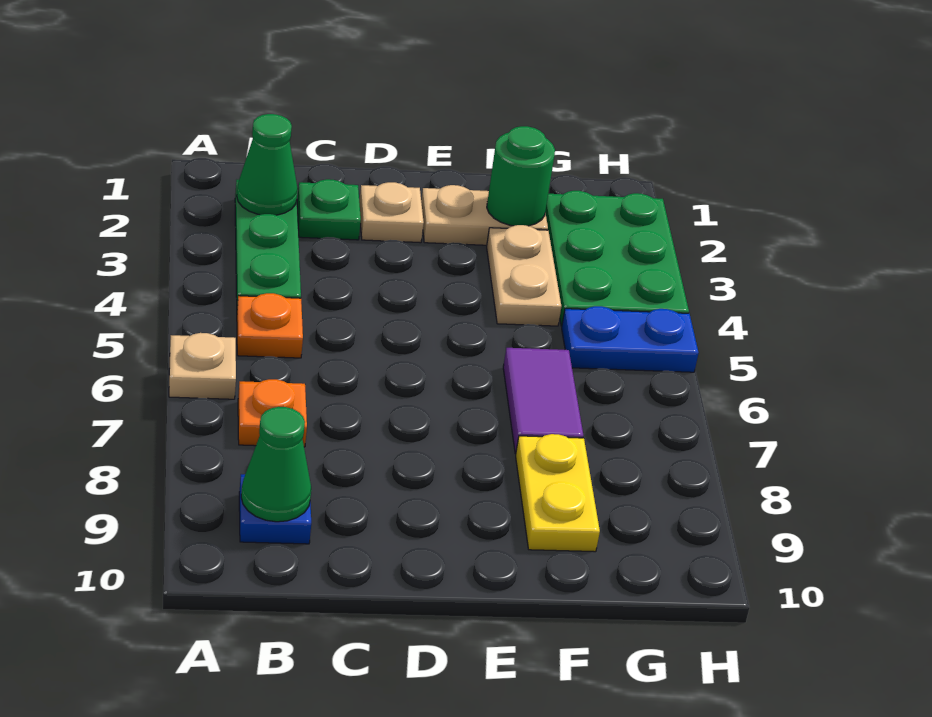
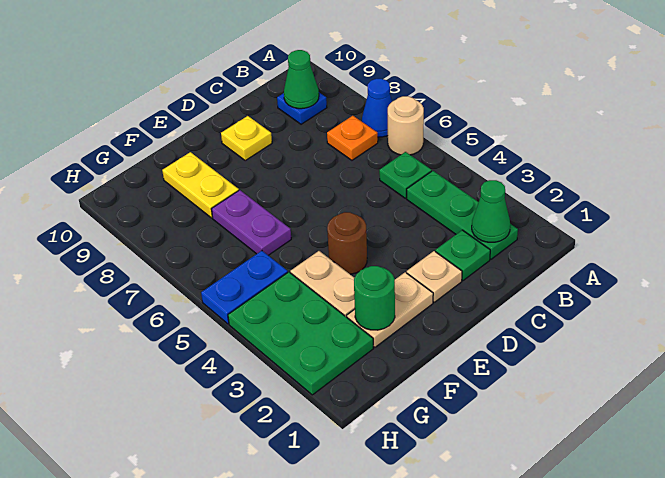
tan plate A6 level 1 -> tan round brick A6 level 1
none -> blue cone A7 level 1
orange plate B5 level 1 -> green plate B5 level 1
none -> yellow plate D9 level 1
none -> brown round brick E4 level 1
purple tile F6:F7 level 1 -> purple plate F6:F7 level 1

